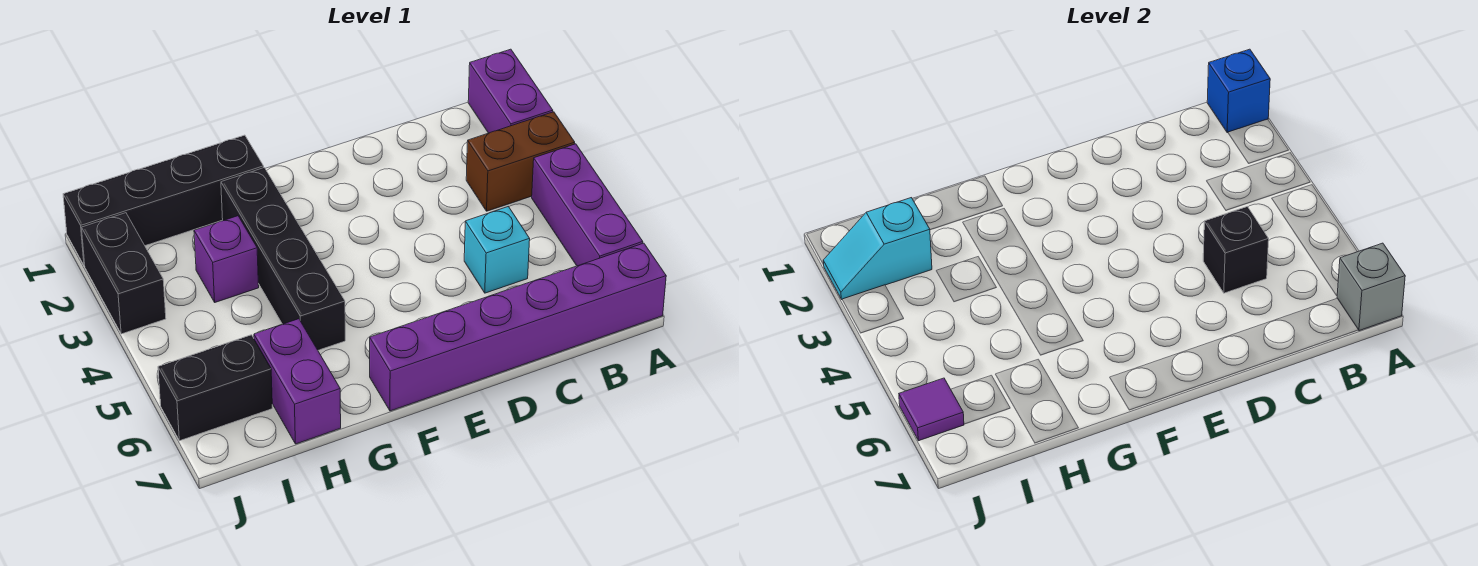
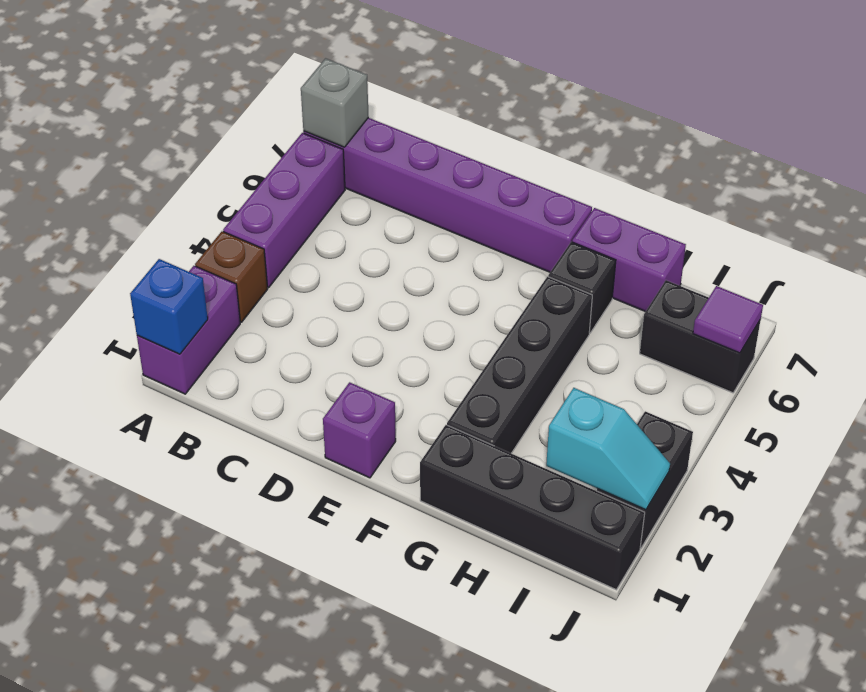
brown brick A3:B3 level 1 -> brown brick A3 level 1
cyan brick C5 level 1 -> none
black brick C5 level 2 -> black brick G6 level 1
purple brick H3 level 1 -> purple brick E1 level 1
purple brick H6:H7 level 1 -> purple brick G7:H7 level 1

